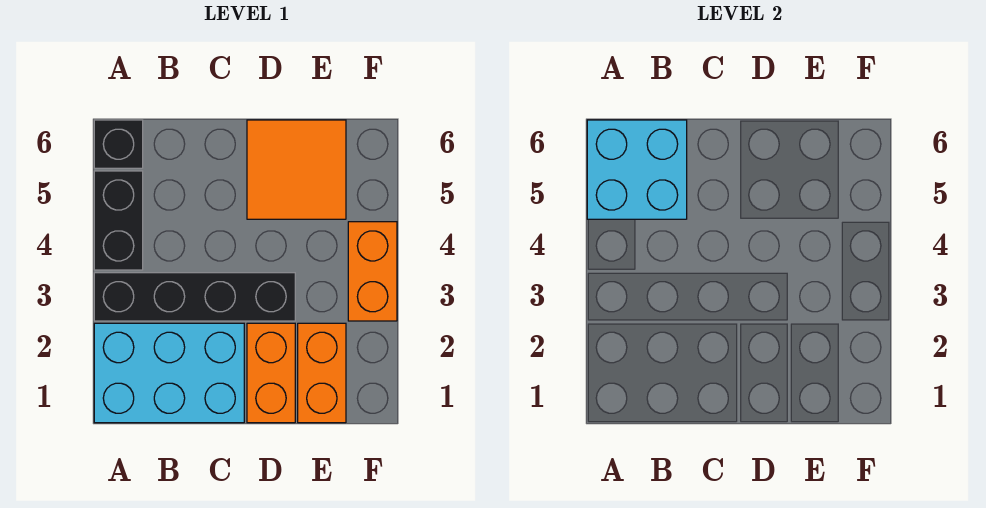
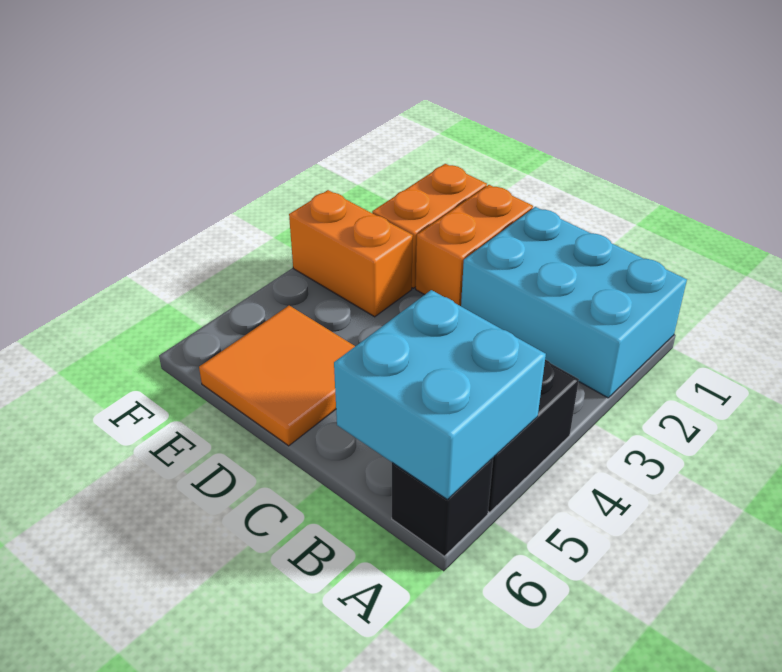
black brick A3:D3 level 1 -> none
orange brick F3:F4 level 1 -> orange brick E3:F3 level 1

